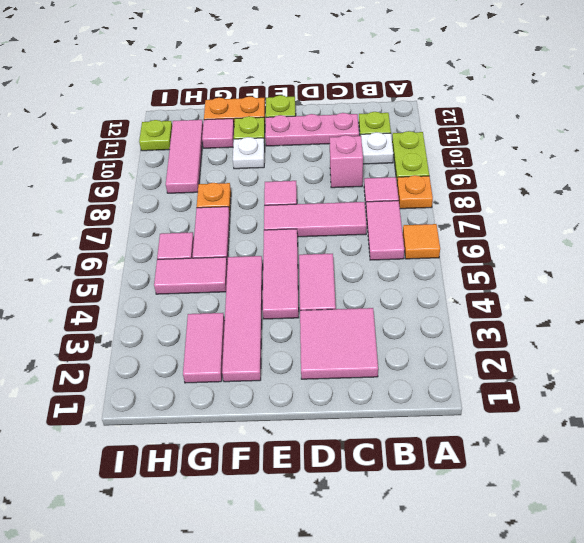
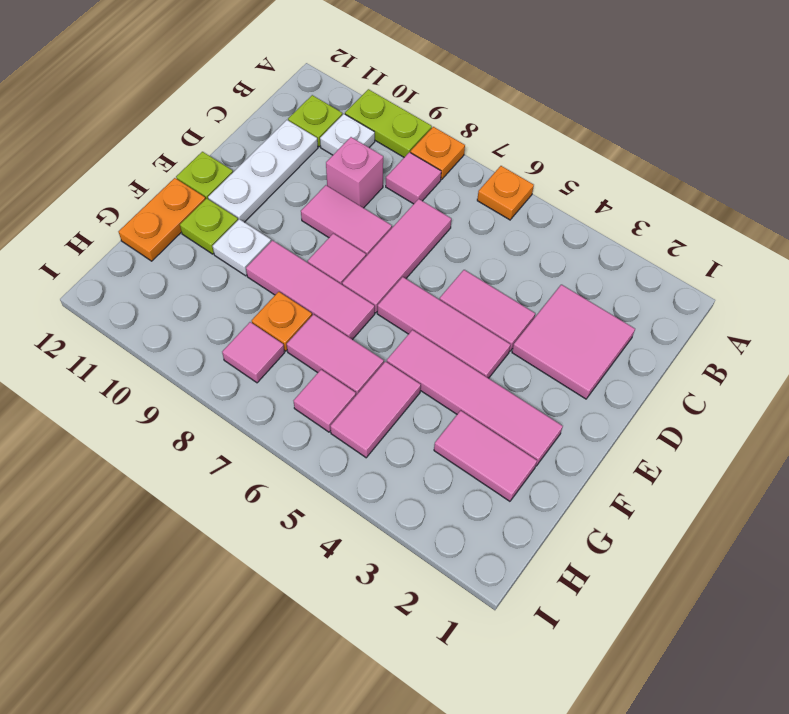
orange tile A6 level 1 -> orange plate A6 level 1
pink tile B6:B7 level 1 -> pink tile D8:D9 level 1
pink plate C11:E11 level 1 -> white plate C11:E11 level 1
pink tile G11 level 1 -> pink tile H8 level 1
pink tile H9:H11 level 1 -> pink tile F7:F9 level 1
lime plate I11 level 1 -> none

